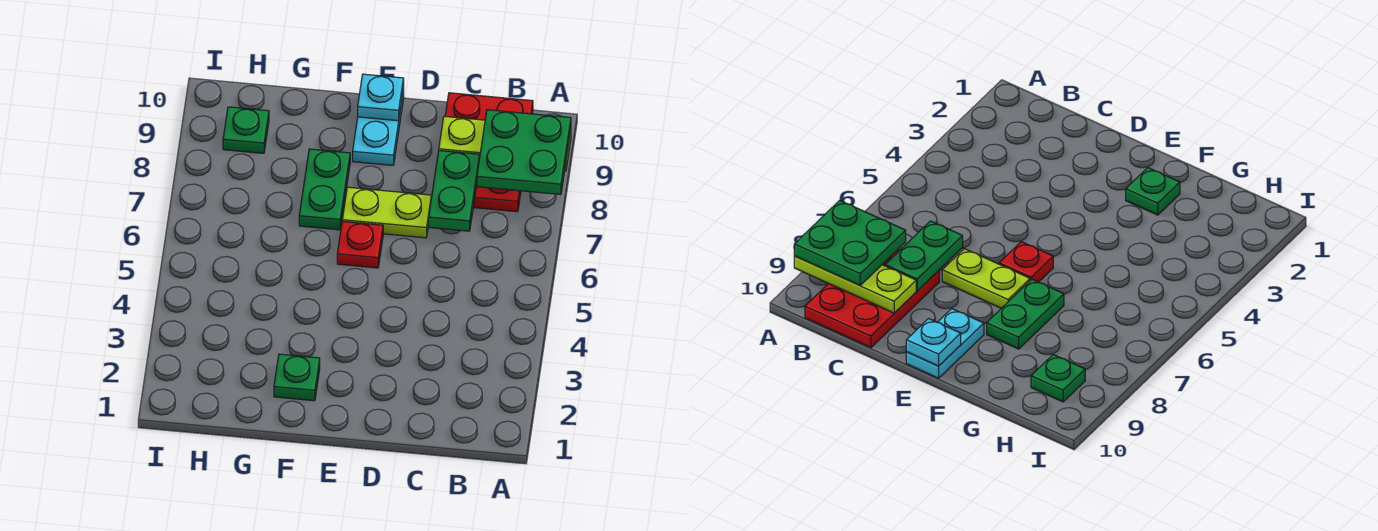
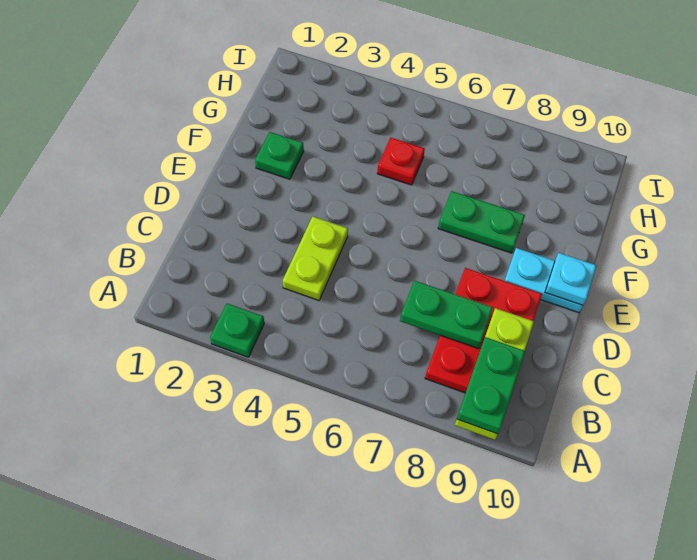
green plate A8:B9 level 3 -> green plate A9:B9 level 3
red plate B8:C10 level 1 -> red plate B8:D9 level 1
lime plate D7:E7 level 1 -> lime plate C4:D4 level 1
red plate E6 level 1 -> red plate G5 level 1
green plate H9 level 1 -> green plate A3 level 1

